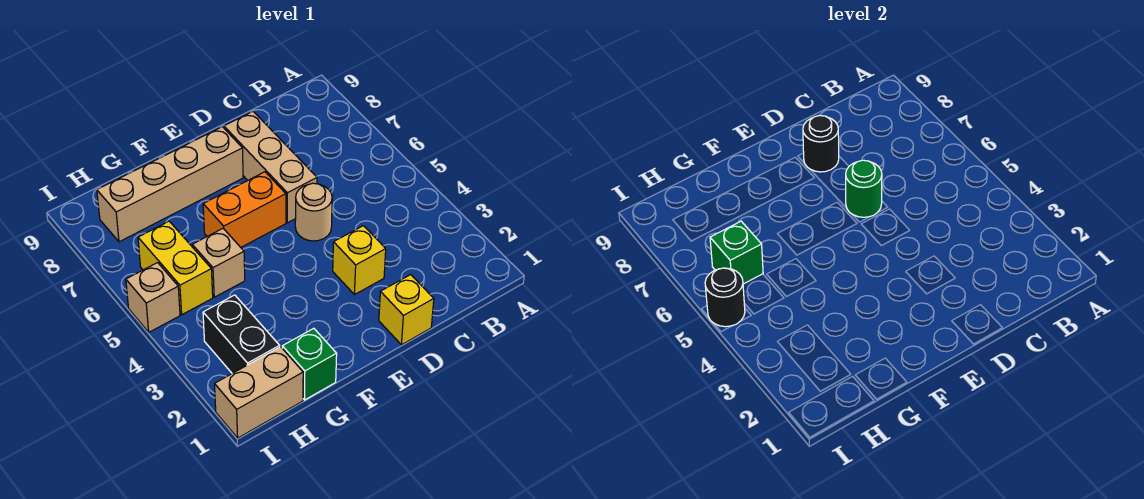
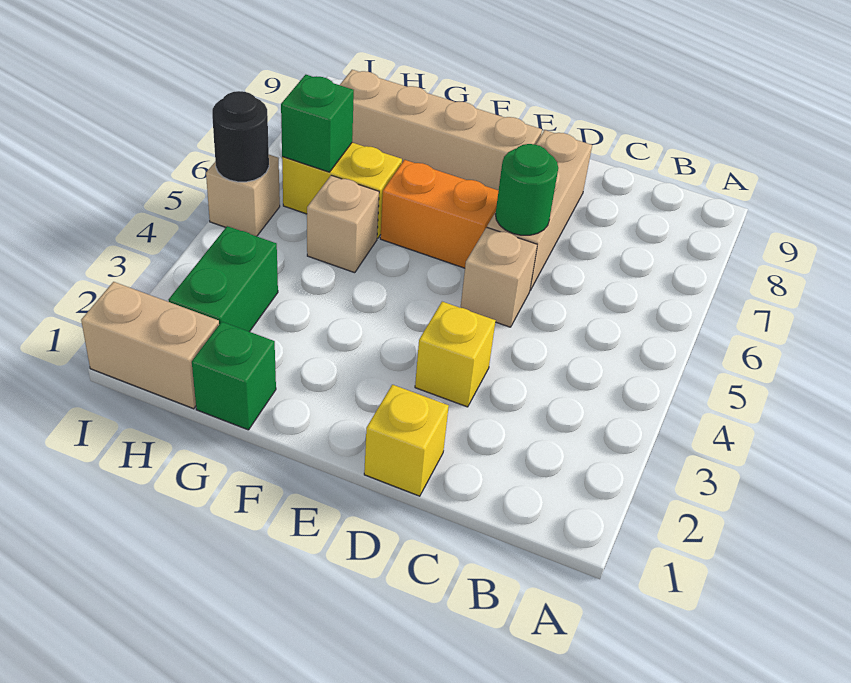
tan round brick D5 level 1 -> tan brick D5 level 1
black round brick D8 level 2 -> none
black brick H2:H3 level 1 -> green brick H2:H3 level 1
yellow brick H5:H6 level 1 -> yellow brick G6:H6 level 1

